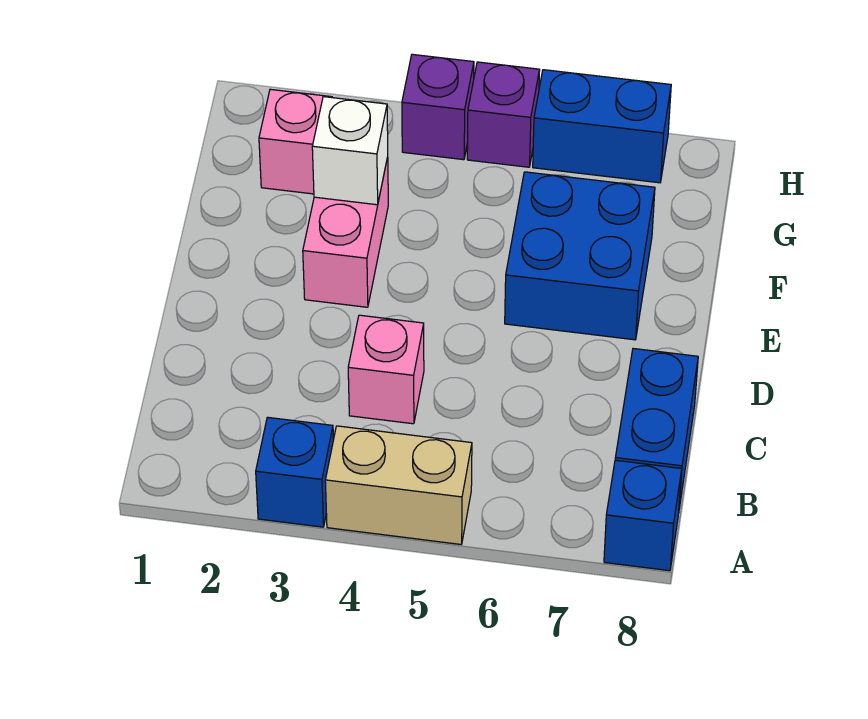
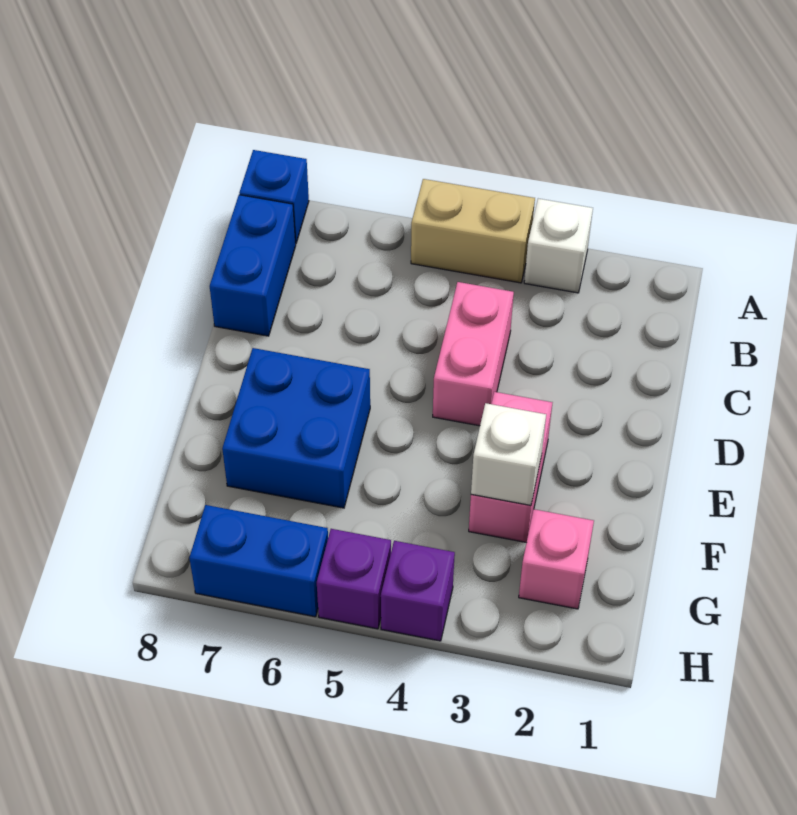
blue brick A3 level 1 -> white brick A3 level 1
pink brick C4 level 1 -> pink brick C4:D4 level 1

